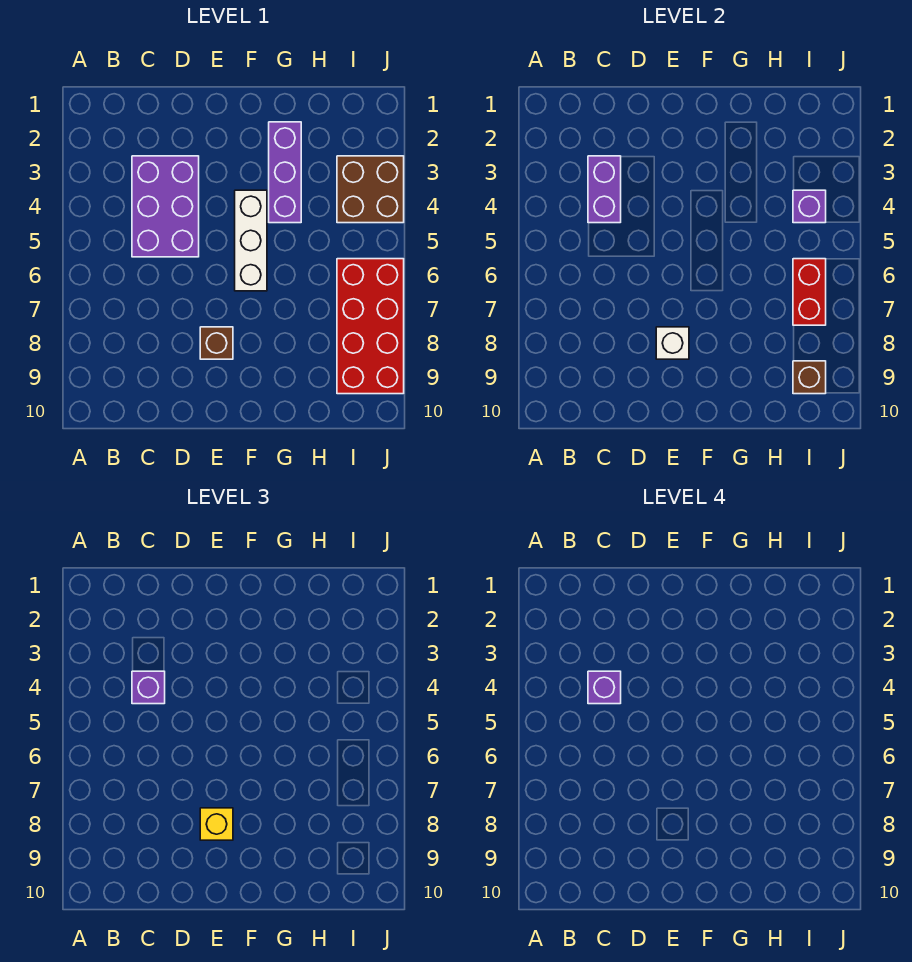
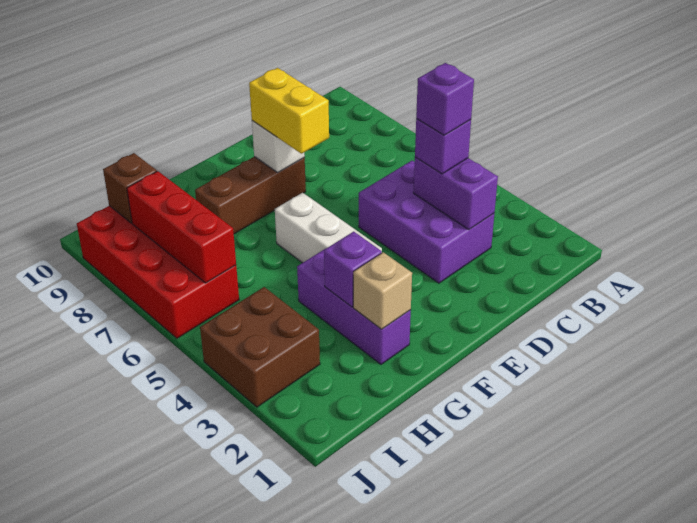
brown brick E8 level 1 -> brown brick E8:G8 level 1
yellow brick E8 level 3 -> yellow brick E7:E8 level 3
none -> tan brick G2 level 2
purple brick I4 level 2 -> purple brick G3 level 2
red brick I6:I7 level 2 -> red brick I6:I8 level 2

